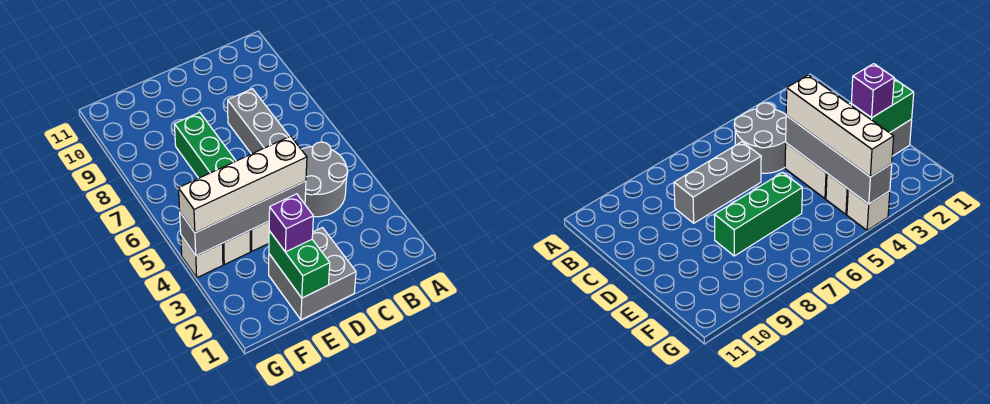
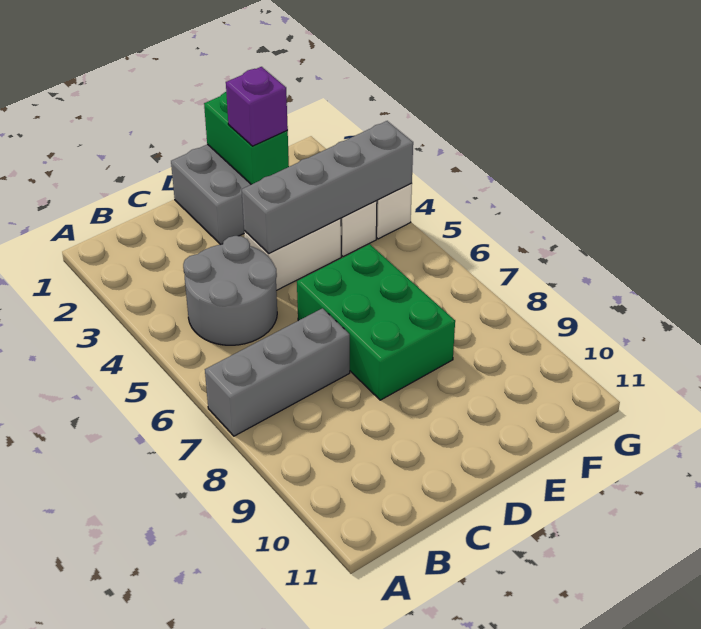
grey brick C6:C8 level 1 -> grey brick A7:C7 level 1
white brick D4:G4 level 3 -> none
green brick E6:E8 level 1 -> green brick D6:E8 level 1

